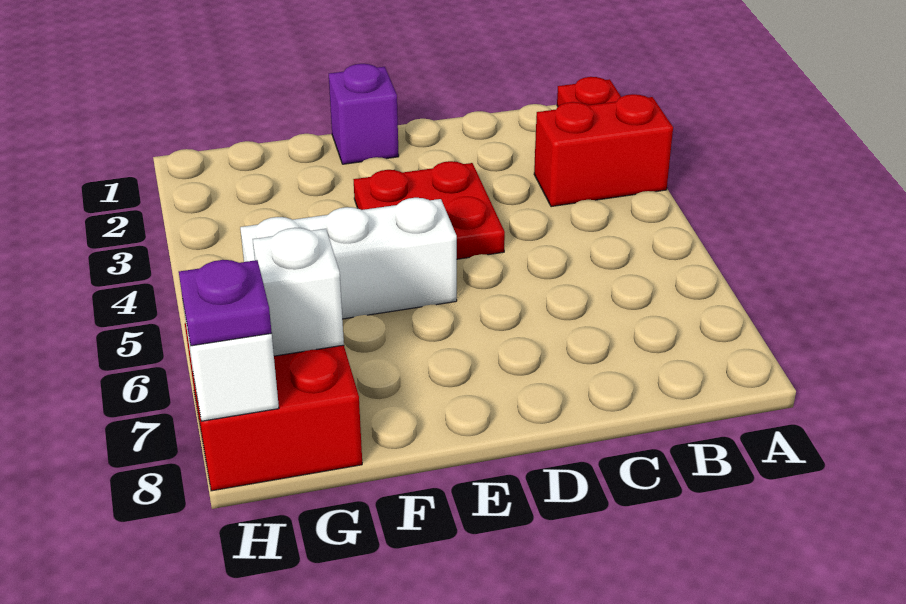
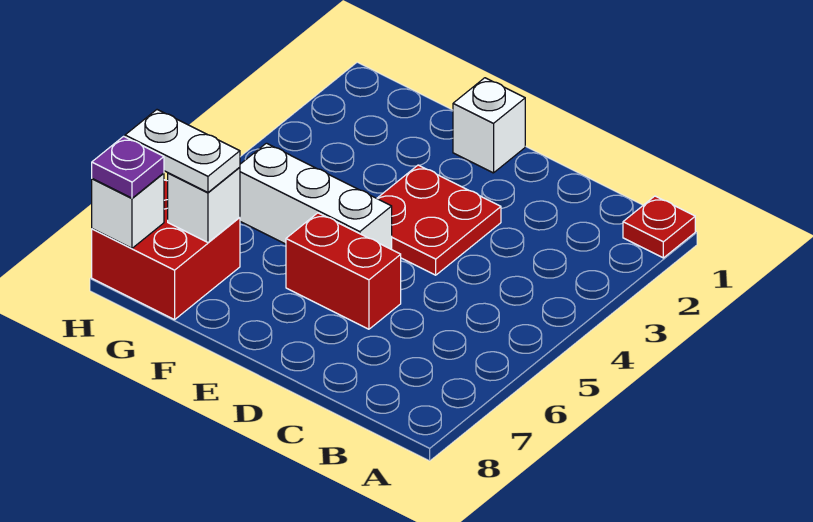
red brick A3:B3 level 1 -> red brick D6:E6 level 1
purple brick E1 level 1 -> white brick E1 level 1
none -> white plate G7:H7 level 3

